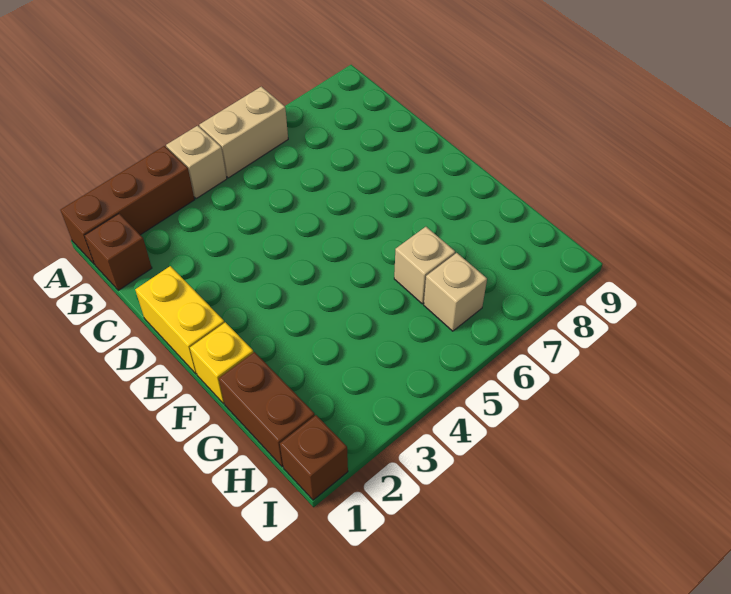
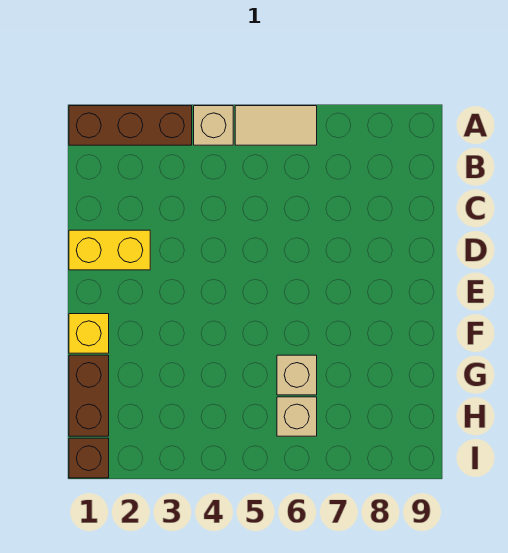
tan brick A5:A6 level 1 -> tan tile A5:A6 level 1
brown brick B1 level 1 -> none
yellow brick D1:E1 level 1 -> yellow brick D1:D2 level 1

